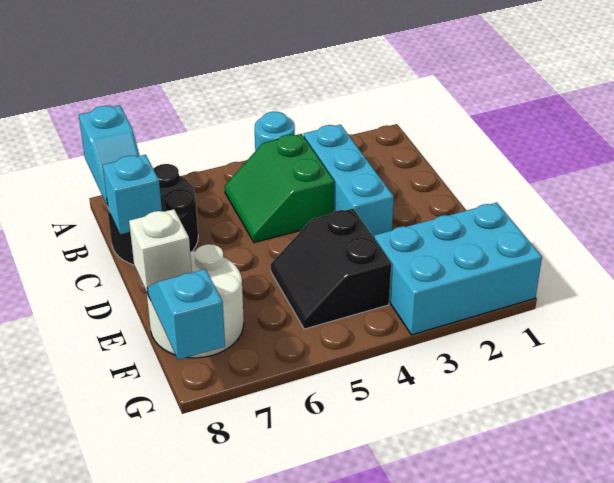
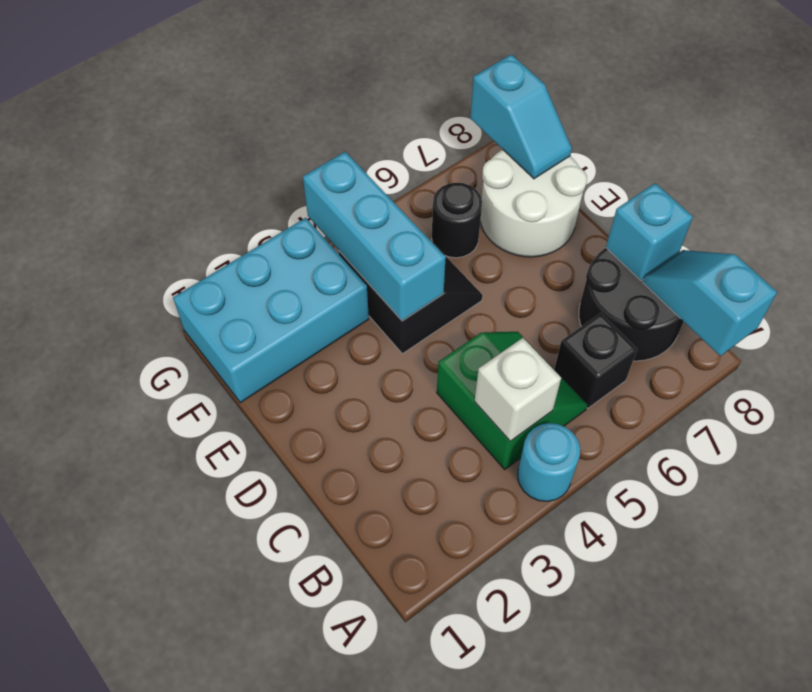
cyan brick B3:D3 level 1 -> cyan brick E4:G4 level 2
none -> black brick B6 level 1
white brick E8 level 2 -> white brick B4 level 2
none -> black round brick F6 level 1

